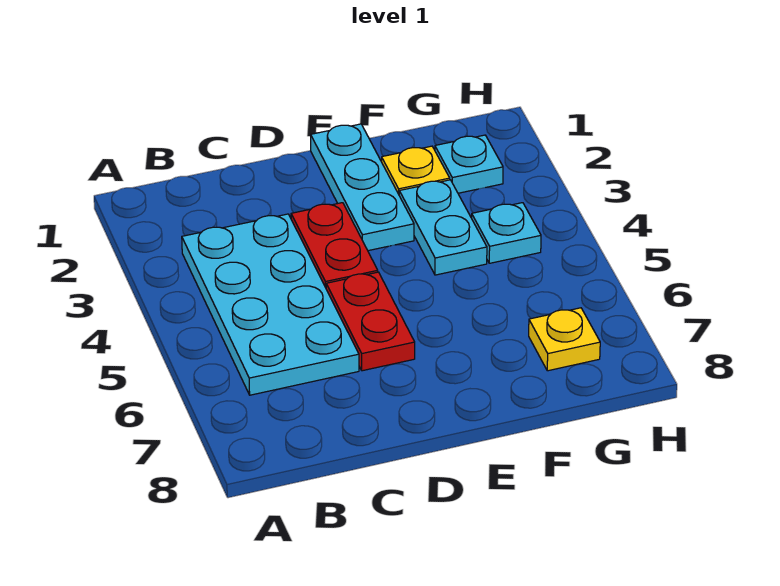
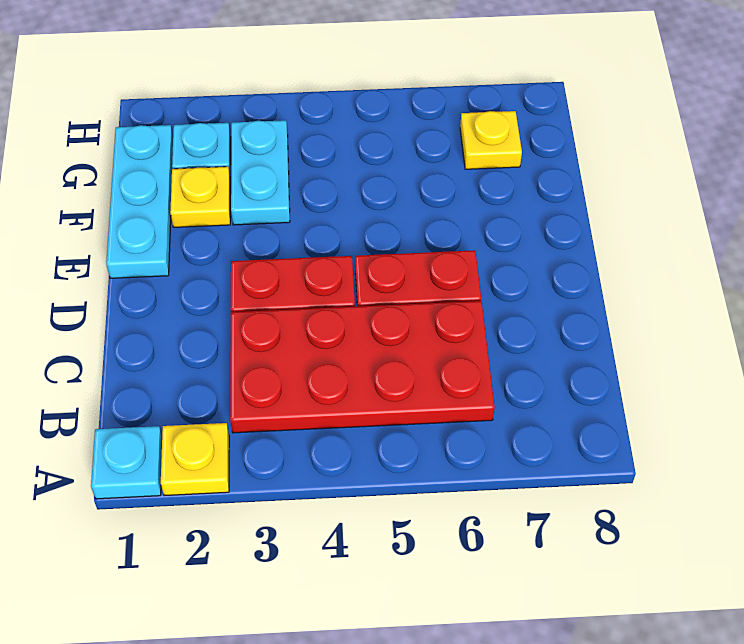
none -> yellow plate A2 level 1
cyan plate B3:C6 level 1 -> red plate B3:C6 level 1
cyan plate E1:E3 level 1 -> cyan plate E1:G1 level 1
cyan plate F3:F4 level 1 -> cyan plate F3:G3 level 1
cyan plate G4 level 1 -> cyan plate A1 level 1

